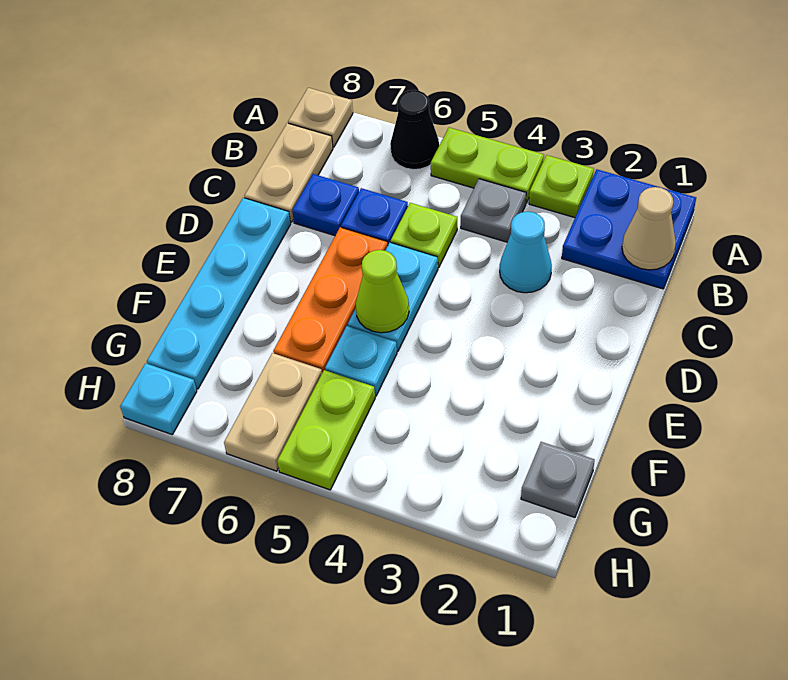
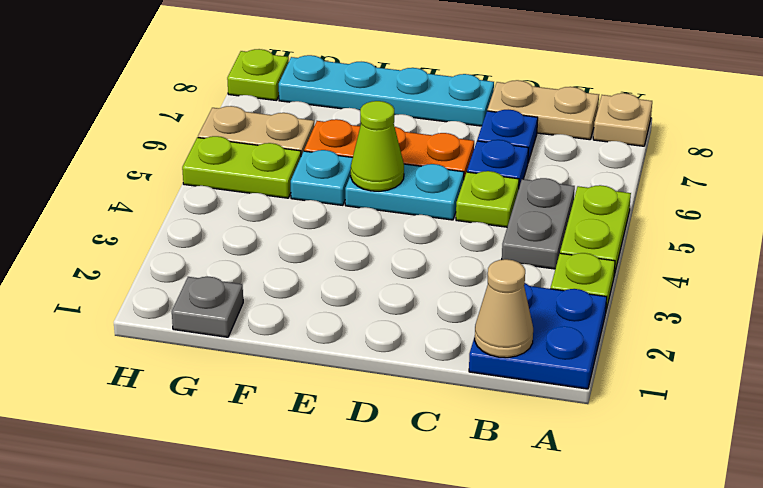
black cone A6 level 1 -> none
grey plate B4 level 1 -> grey plate B4:B5 level 1
cyan cone C3 level 1 -> none
cyan plate H8 level 1 -> lime plate H8 level 1

